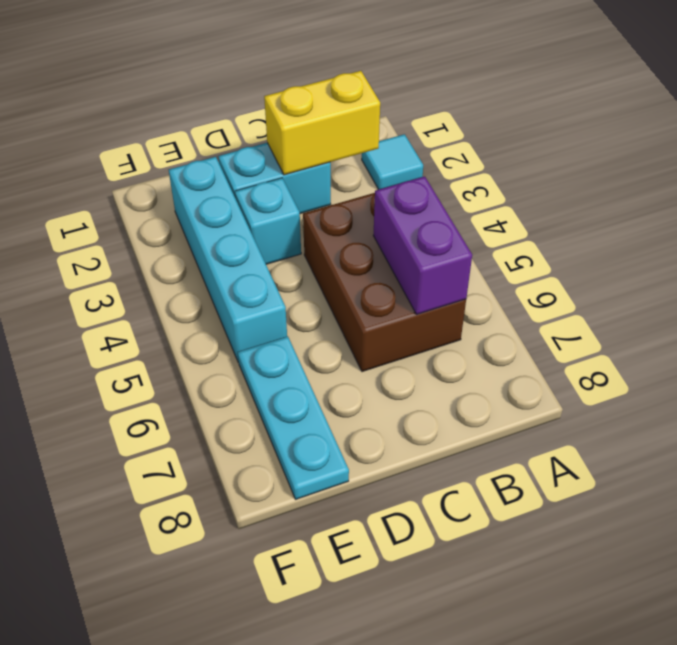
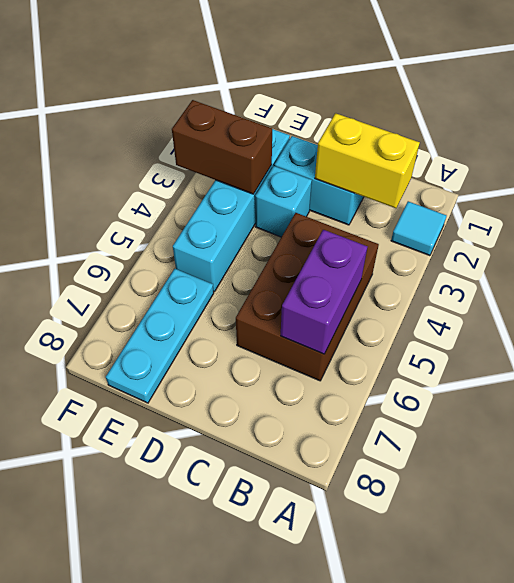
none -> brown brick E3:F3 level 2

